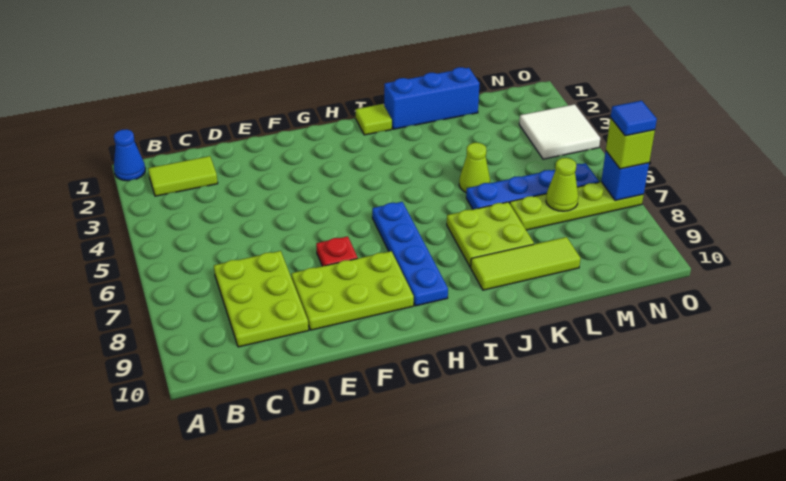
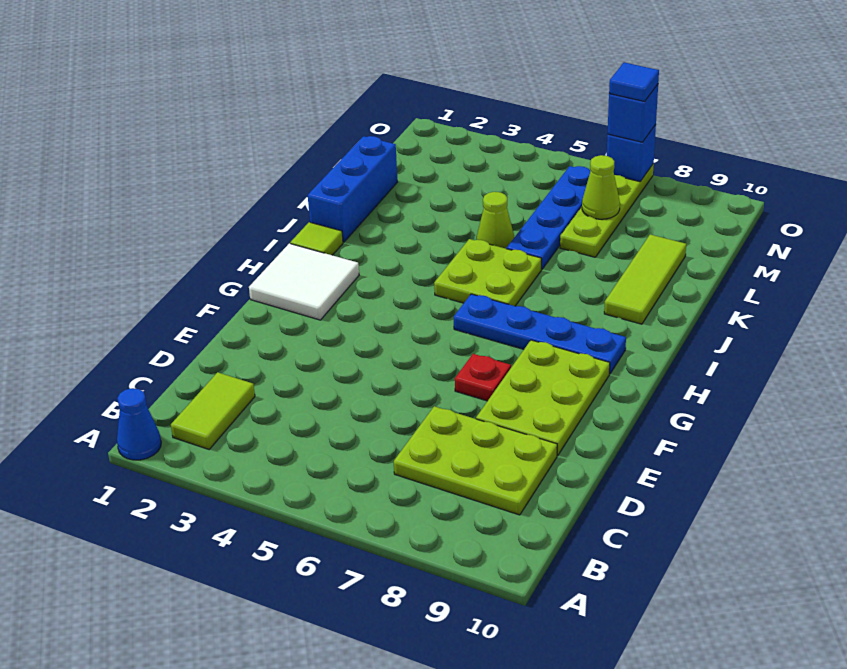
lime plate J7:K8 level 1 -> lime plate I5:J6 level 1
white tile N3:O4 level 1 -> white tile G1:H2 level 1
lime brick O7 level 3 -> blue brick O7 level 3

